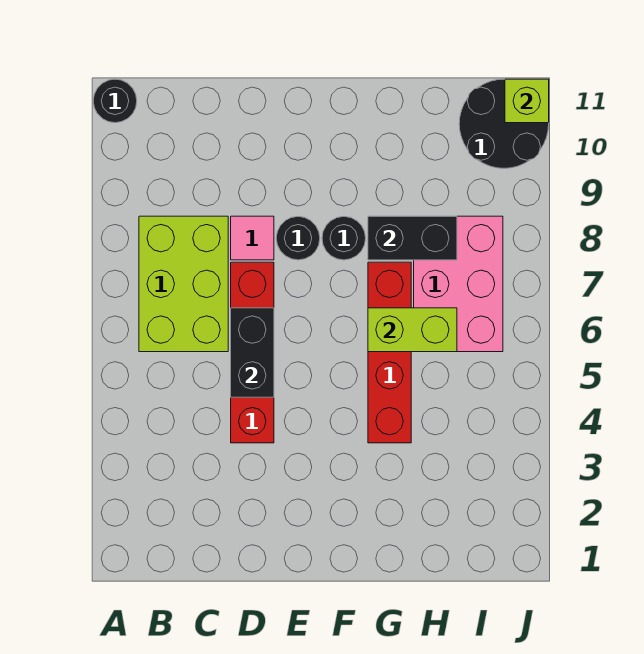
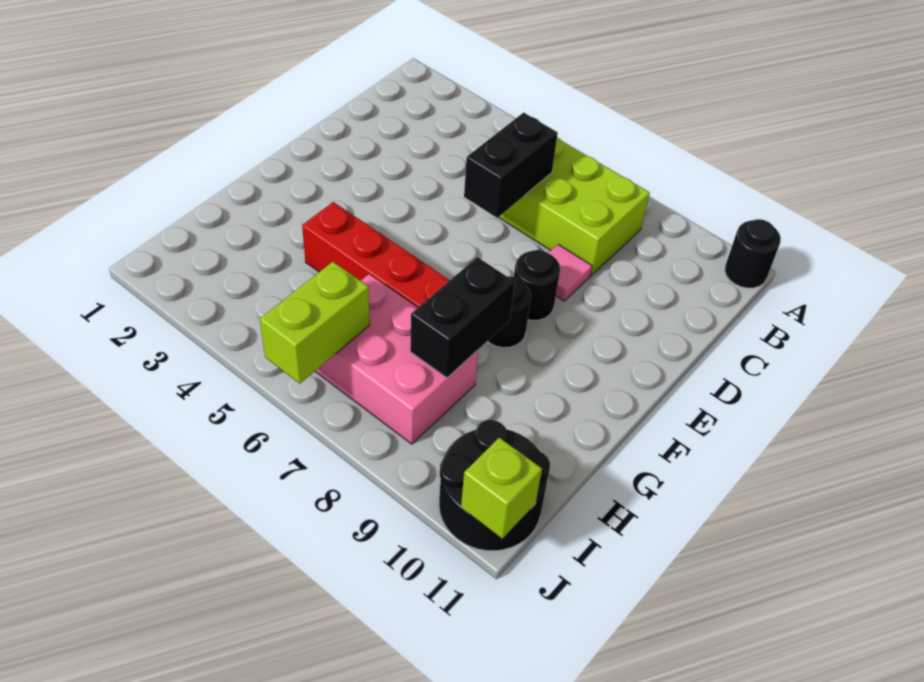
red brick D4:D7 level 1 -> none
black brick D5:D6 level 2 -> black brick C6:D6 level 2
lime brick G6:H6 level 2 -> lime brick I6:J6 level 2

